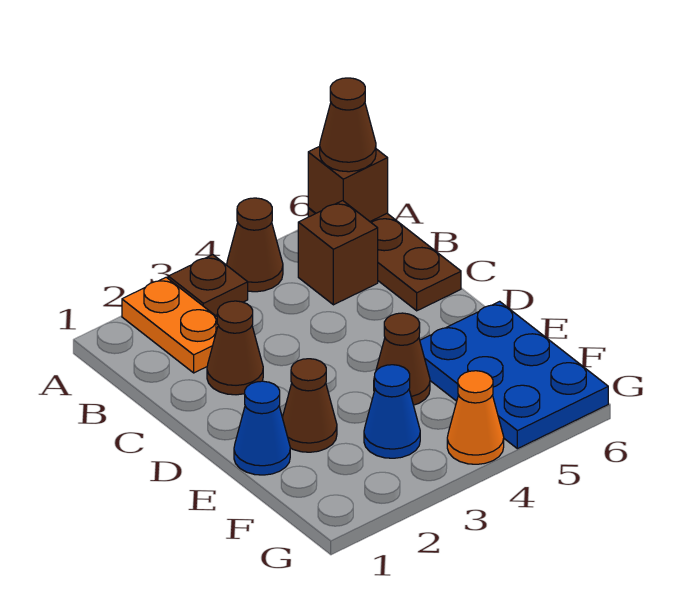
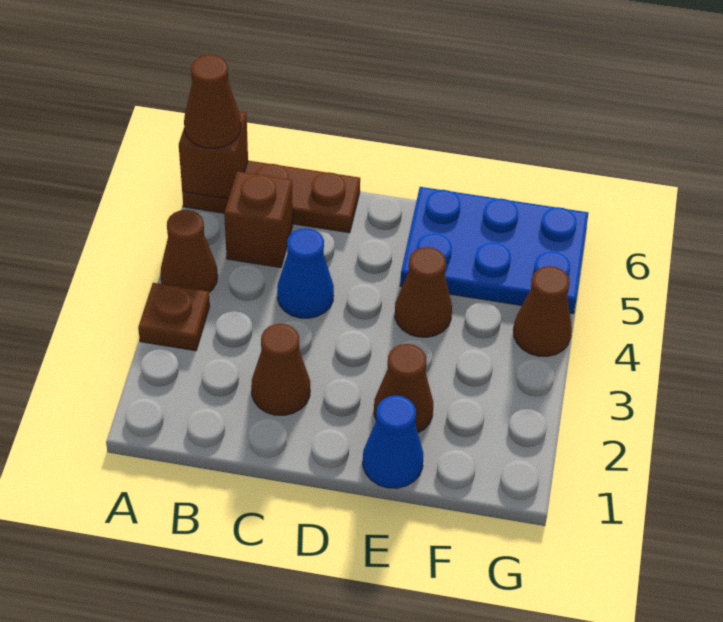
orange plate A2:B2 level 1 -> none
blue cone F3 level 1 -> blue cone C4 level 1
orange cone G4 level 1 -> brown cone G4 level 1

